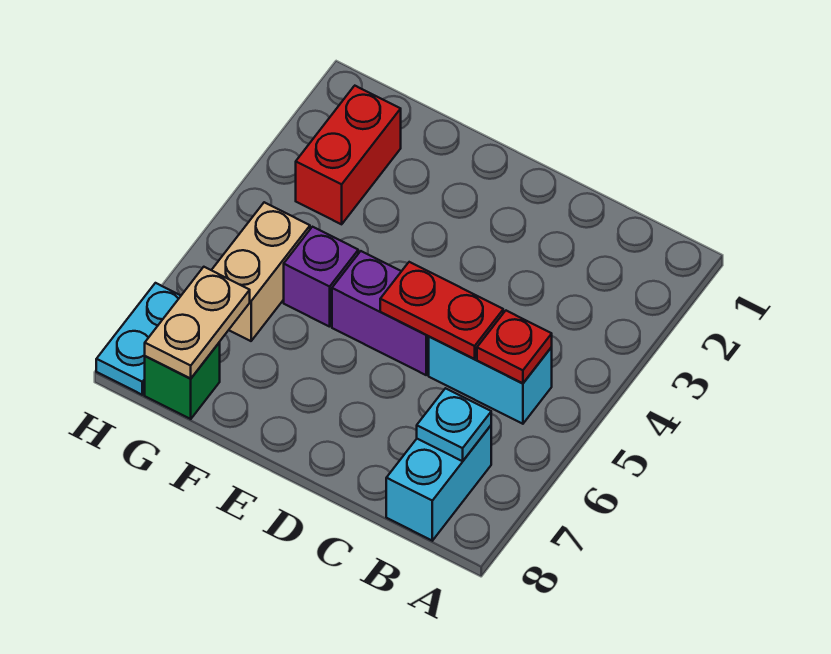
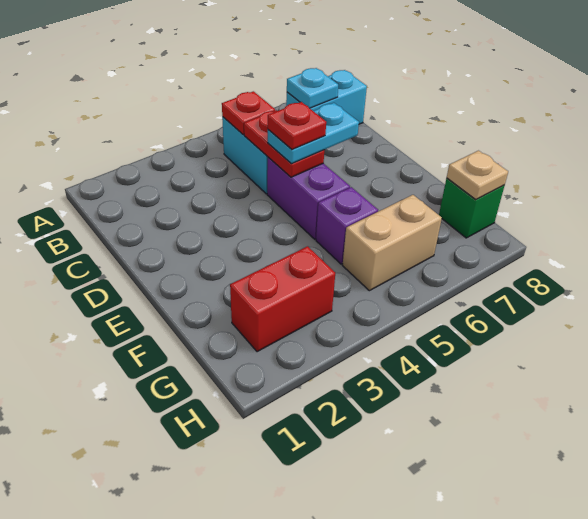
none -> red plate D5 level 4
tan plate G7:G8 level 2 -> tan plate G8 level 2
cyan plate H7:H8 level 1 -> cyan plate D5:D6 level 3

